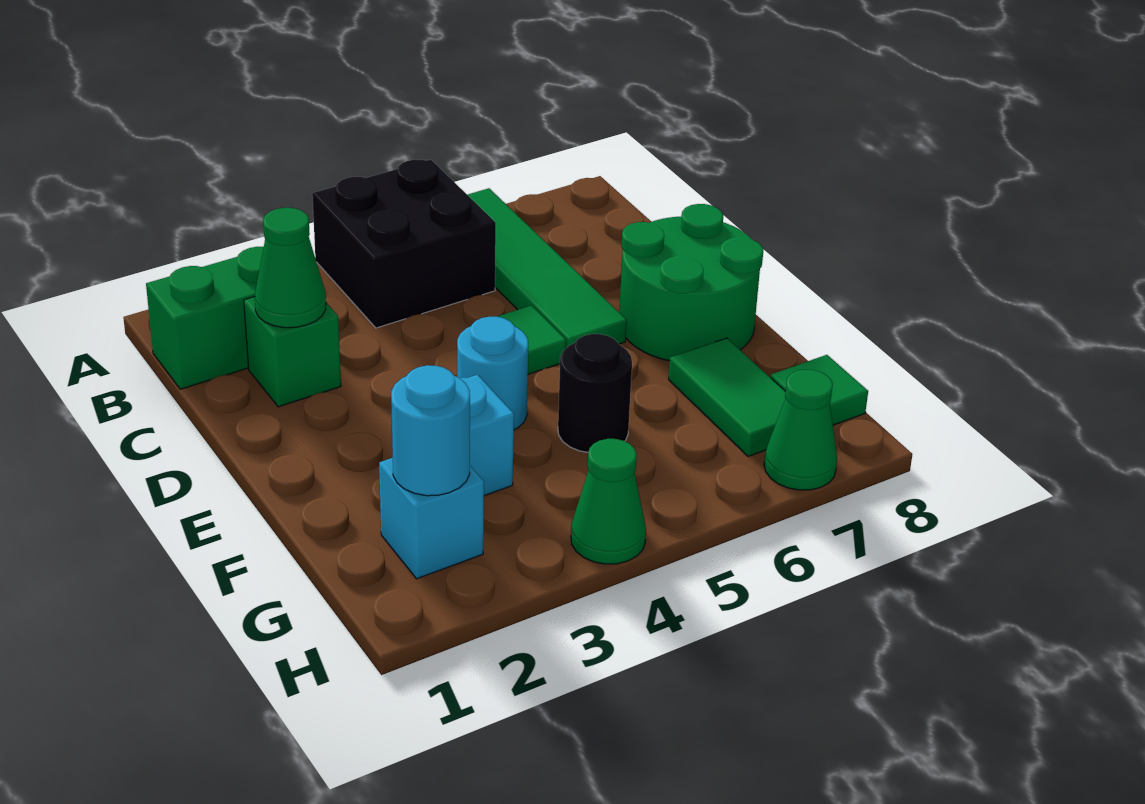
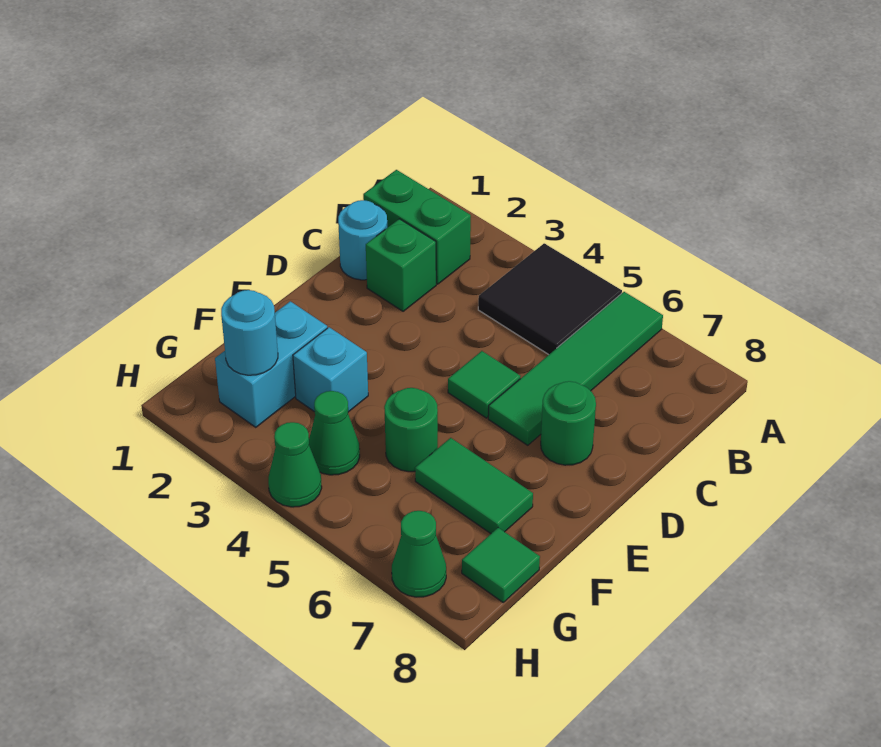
black brick A4:B5 level 1 -> black tile A4:B5 level 1
green cone C2 level 2 -> green cone G4 level 1
green round brick D7:E8 level 1 -> green round brick D7 level 1
cyan round brick E4 level 1 -> cyan round brick C1 level 1
black round brick F5 level 1 -> green round brick F5 level 1
green tile F7:G7 level 1 -> green tile F6:F7 level 1
cyan brick G2 level 1 -> cyan brick F2:G2 level 1

